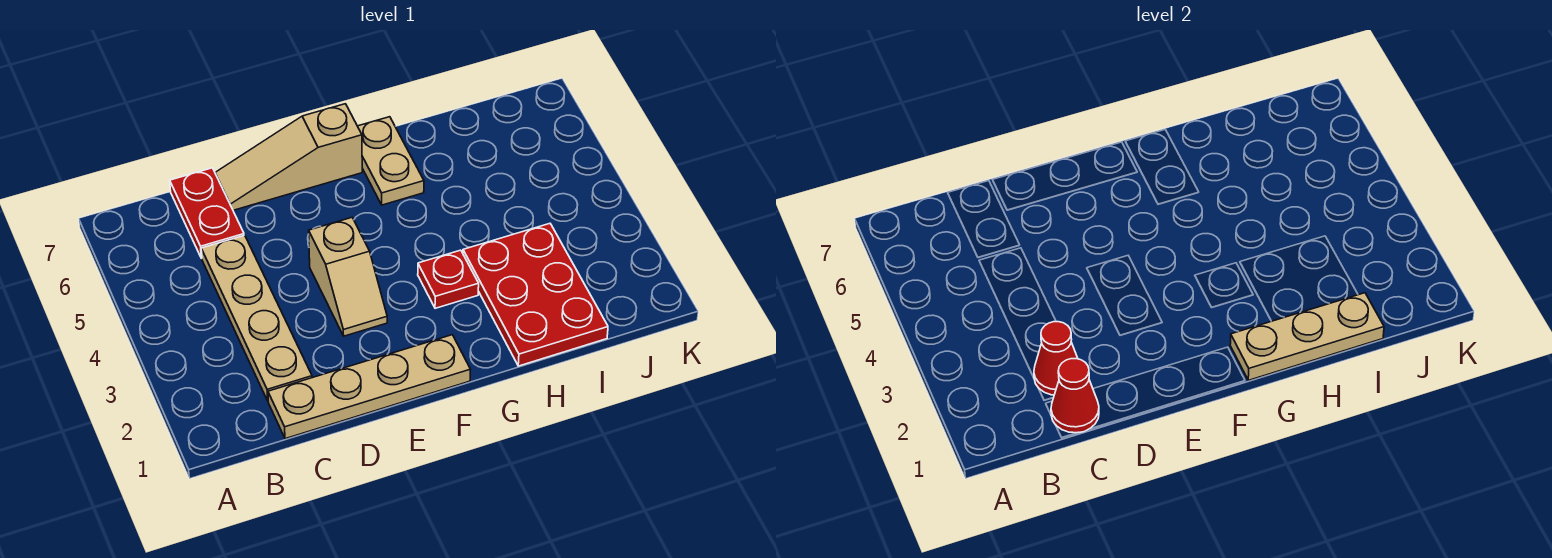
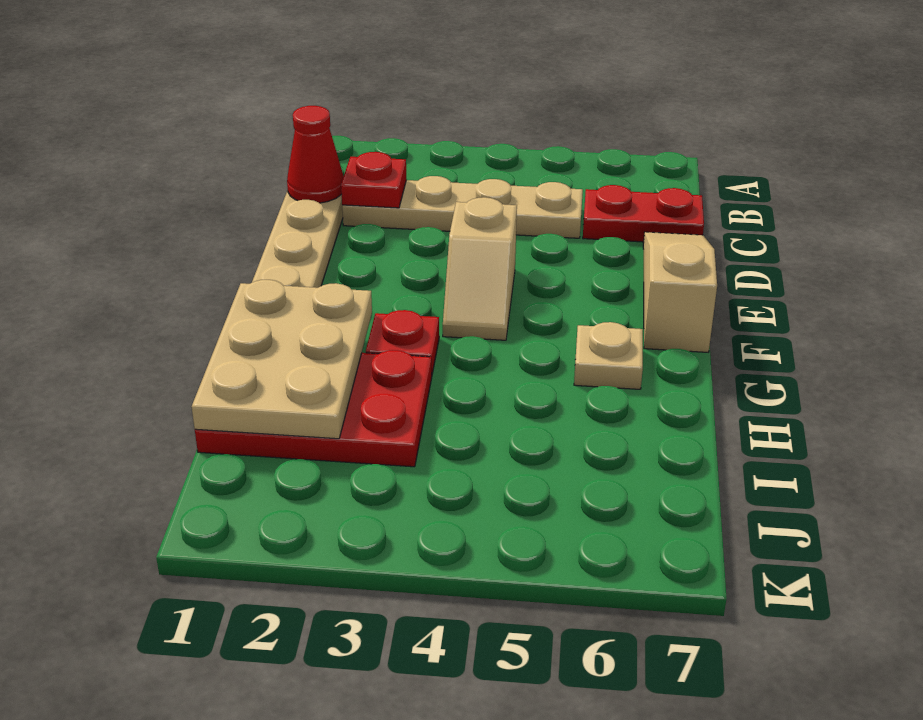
red cone C2 level 2 -> red plate C2 level 2
tan slope E3:E4 level 1 top 4 -> tan slope E4:F4 level 1 top E
tan plate G1:I1 level 2 -> tan plate G1:I2 level 2
tan plate G6:G7 level 1 -> tan plate G6 level 1

